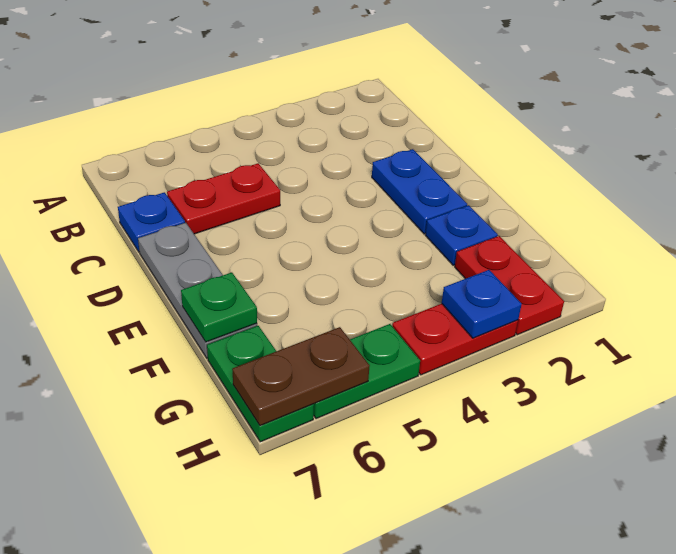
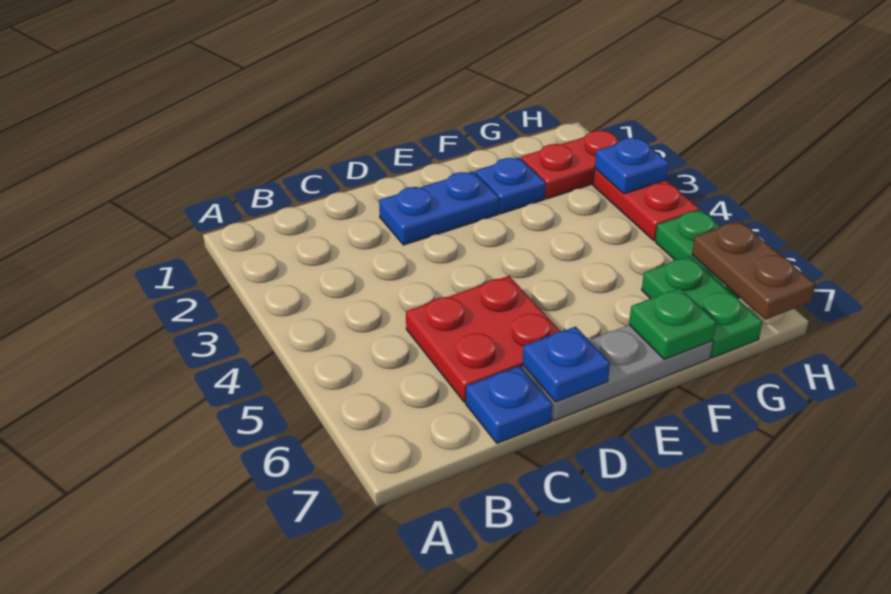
red plate C5:C6 level 1 -> red plate C5:D6 level 1
none -> blue plate D7 level 2
green plate G7:H7 level 1 -> green plate G6:G7 level 1

